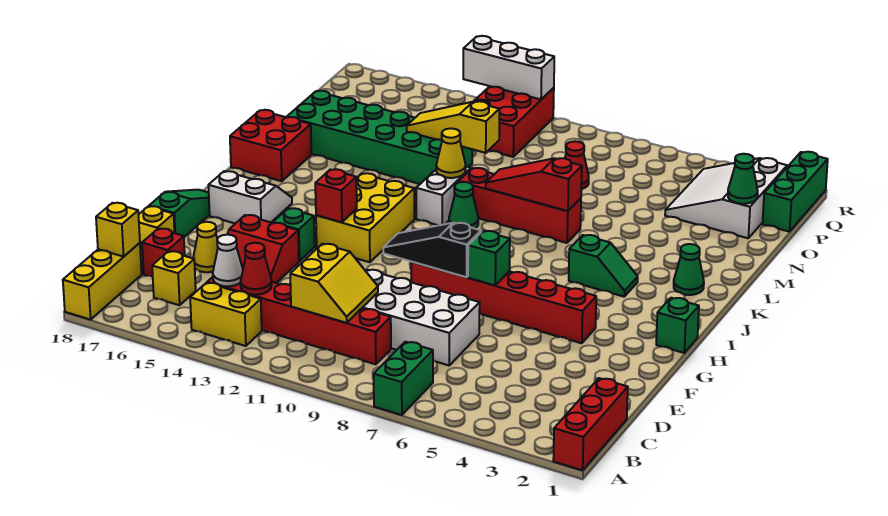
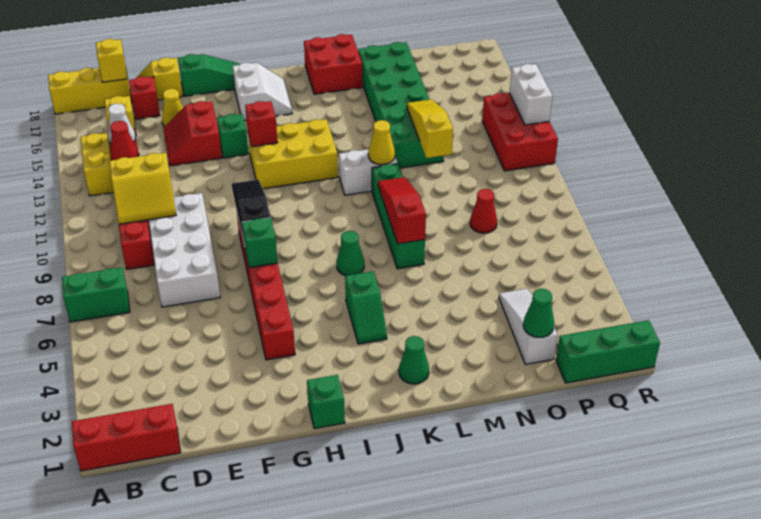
green cone K10 level 1 -> green cone J7 level 1
red brick L7:L10 level 1 -> green brick L7:L10 level 1
white slope O2:Q4 level 1 top 2 -> white slope O2:O4 level 1 top 2
red brick P11:R12 level 1 -> red brick Q11:R13 level 1
white brick R11:R13 level 2 -> white brick R12:R13 level 2

